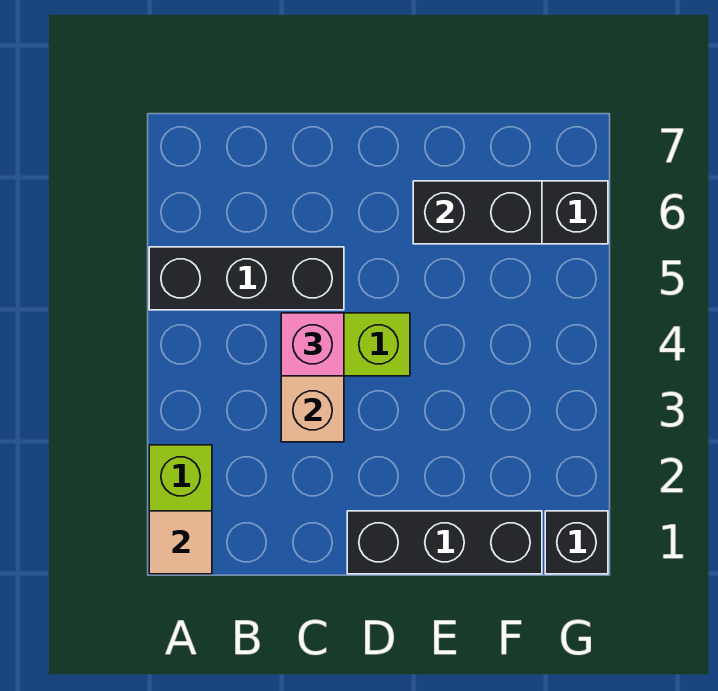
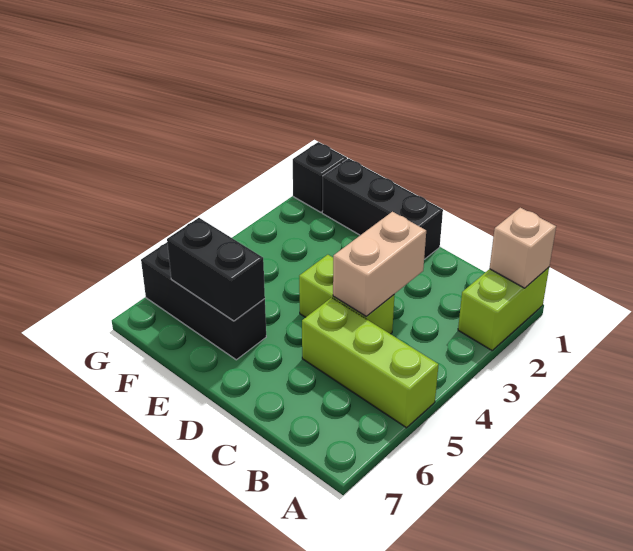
tan tile A1 level 2 -> tan brick A1 level 2
black brick A5:C5 level 1 -> lime brick A5:C5 level 1
pink brick C4 level 3 -> none

